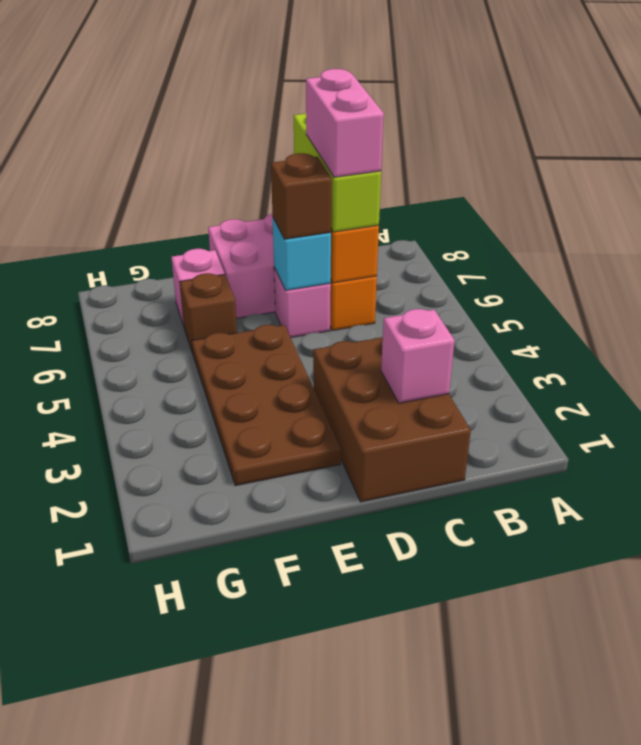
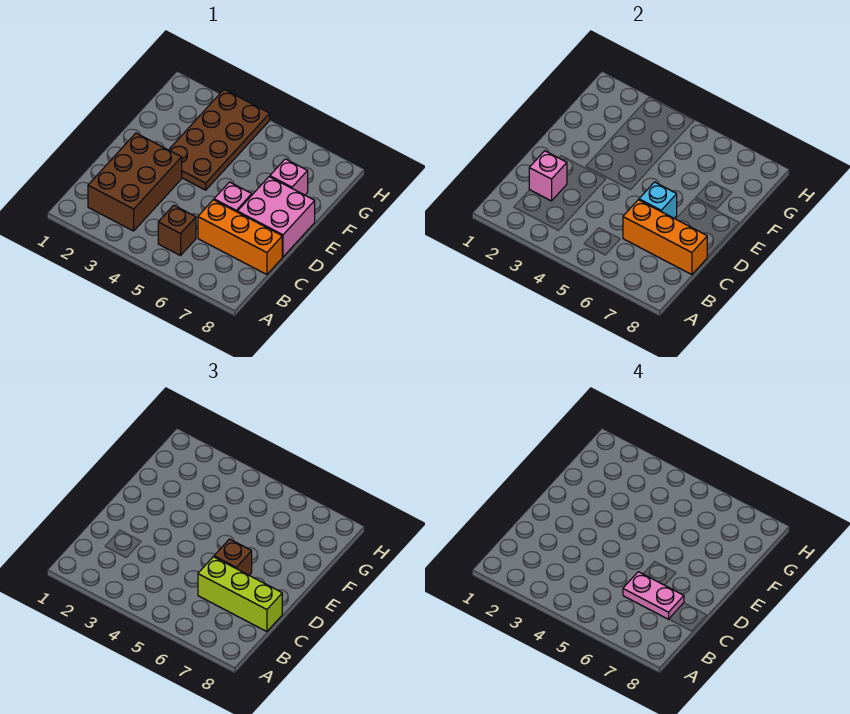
brown brick C1:D3 level 1 -> brown brick B2:D3 level 1
pink brick C6:C7 level 4 -> pink plate C6:C7 level 4
brown plate E2:F5 level 1 -> brown plate E3:H4 level 1
brown brick F6 level 1 -> brown brick B5 level 1

